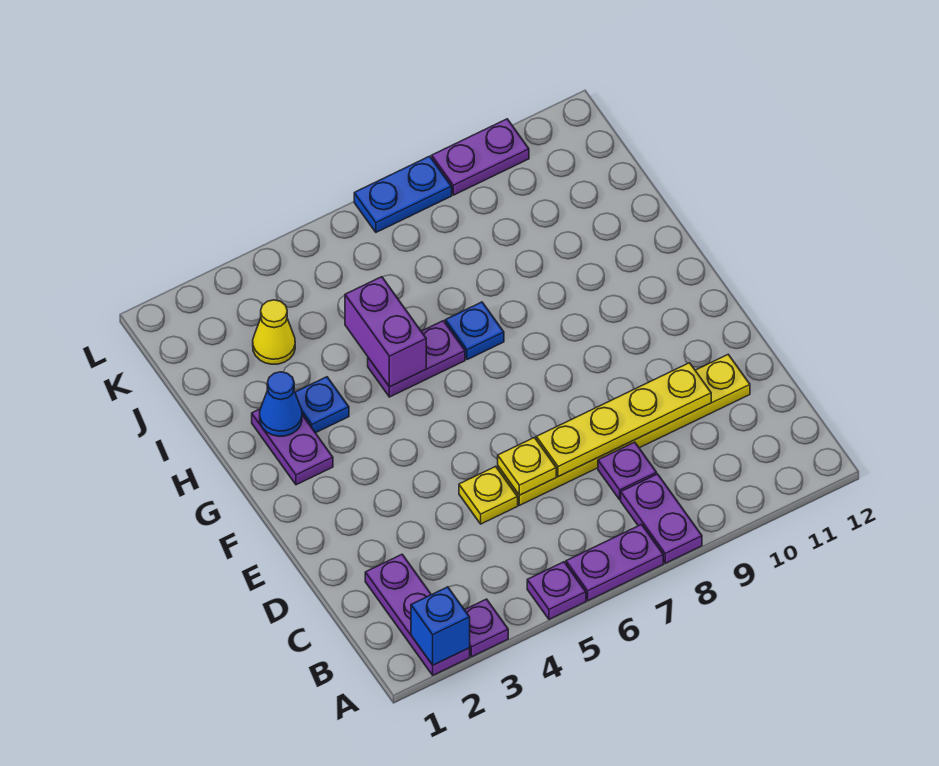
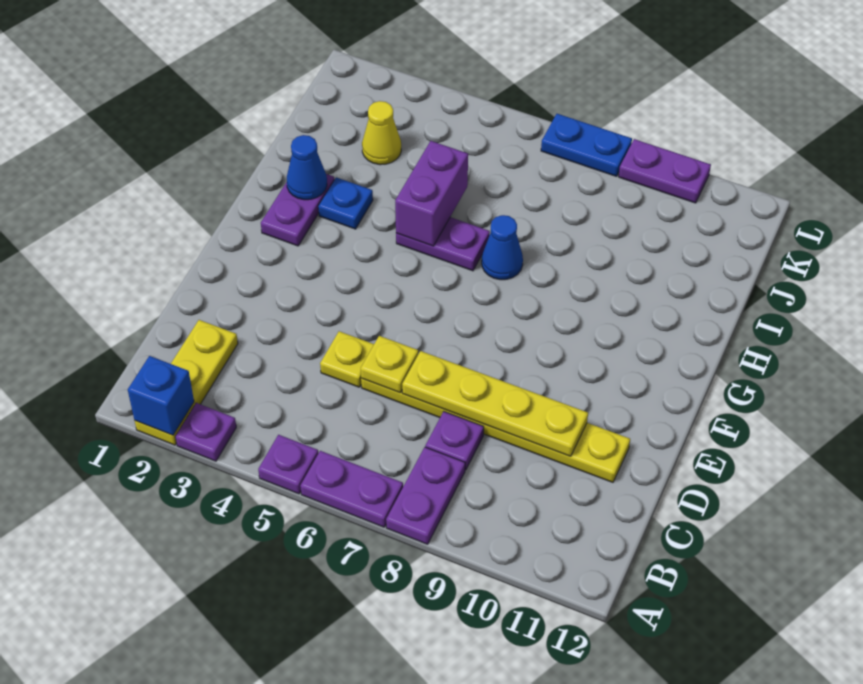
purple plate A2:C2 level 1 -> yellow plate A2:C2 level 1
blue plate H7 level 1 -> blue cone H7 level 1

